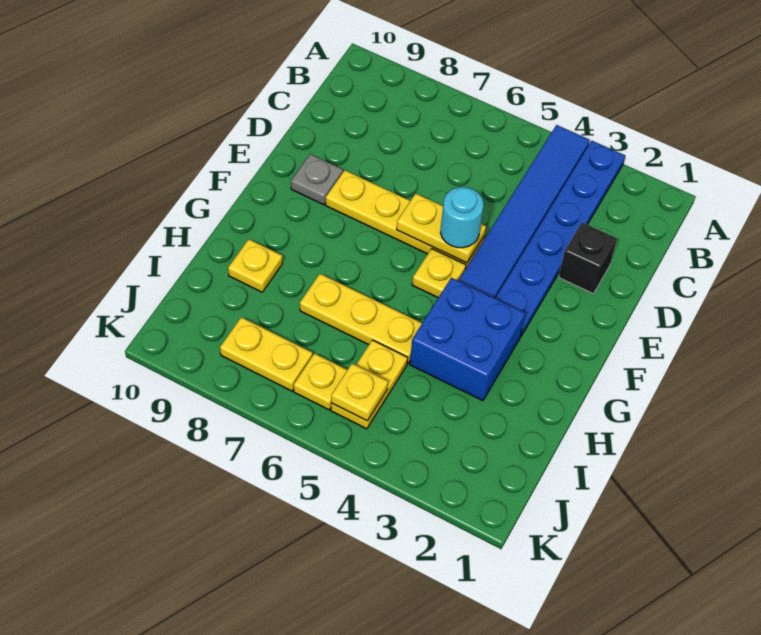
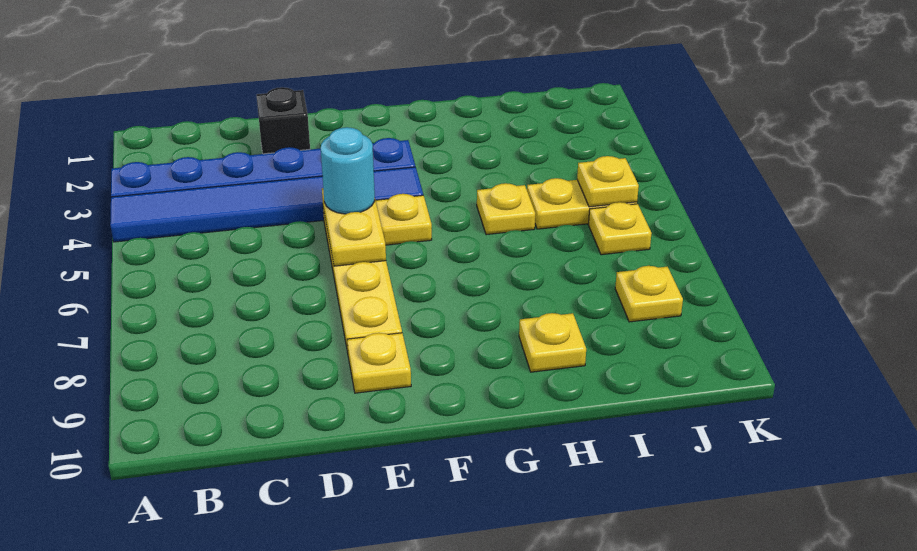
grey plate E9 level 1 -> yellow plate E9 level 1
blue brick G3:H4 level 1 -> none
yellow plate H5:H7 level 1 -> yellow plate H5 level 1
yellow plate J7:J8 level 1 -> yellow plate J8 level 1

